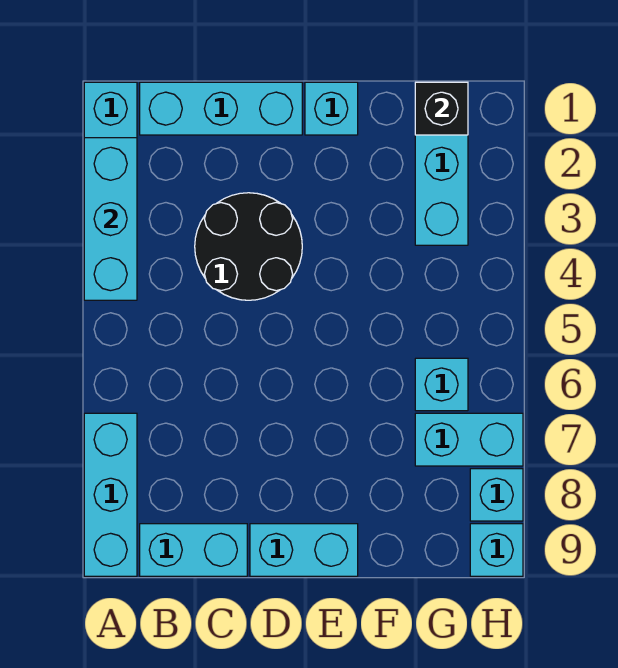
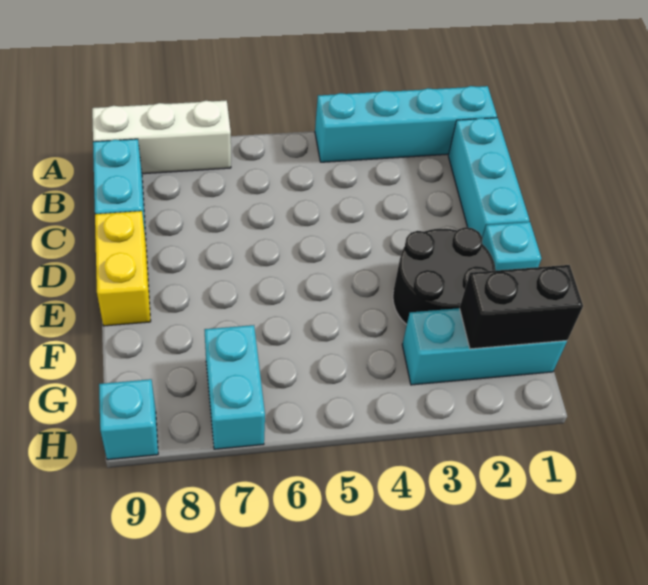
cyan brick A2:A4 level 2 -> none
cyan brick A7:A9 level 1 -> white brick A7:A9 level 1
black round brick C3:D4 level 1 -> black round brick E2:F3 level 1
cyan brick D9:E9 level 1 -> yellow brick D9:E9 level 1
black brick G1 level 2 -> black brick G1:G2 level 2
cyan brick G6 level 1 -> none
cyan brick H8 level 1 -> none

